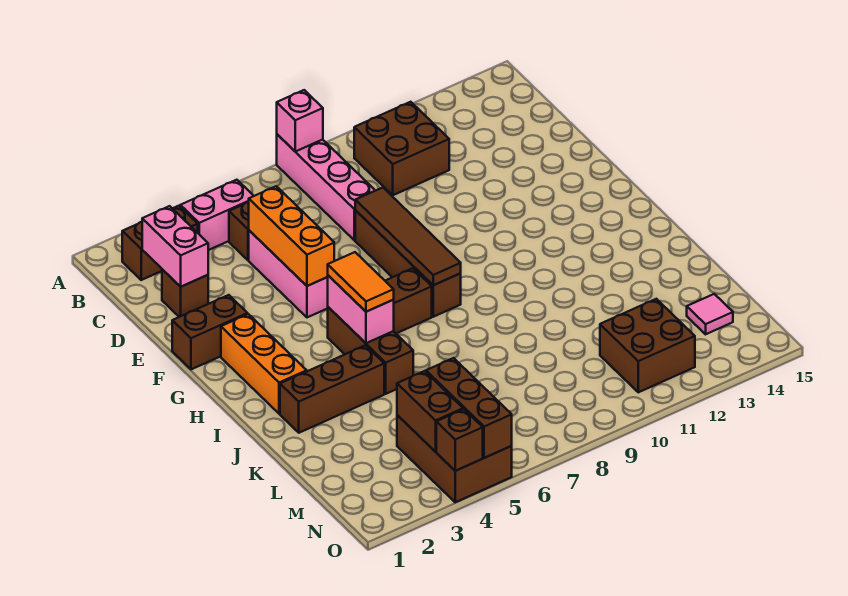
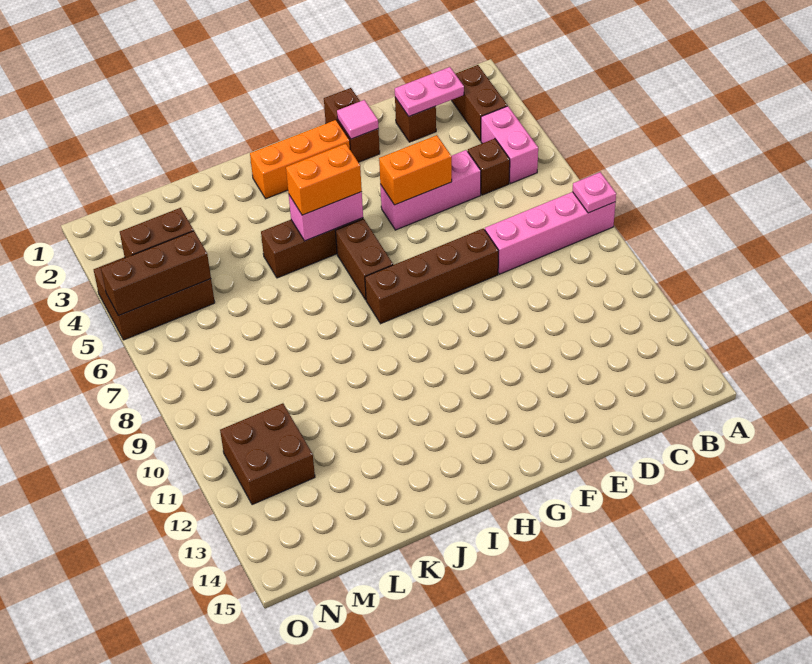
pink brick A8 level 2 -> pink plate A8 level 2
brown brick B10:C11 level 1 -> none
pink brick C2:D2 level 2 -> pink plate C2:D2 level 2
orange brick D5:F5 level 2 -> orange brick E5:F5 level 2
brown tile E8:H8 level 2 -> none
orange tile H5:I5 level 3 -> orange brick H5:I5 level 3
brown brick J2:J4 level 1 -> none
pink tile M14 level 1 -> pink tile F2 level 2
brown brick O4 level 2 -> none

